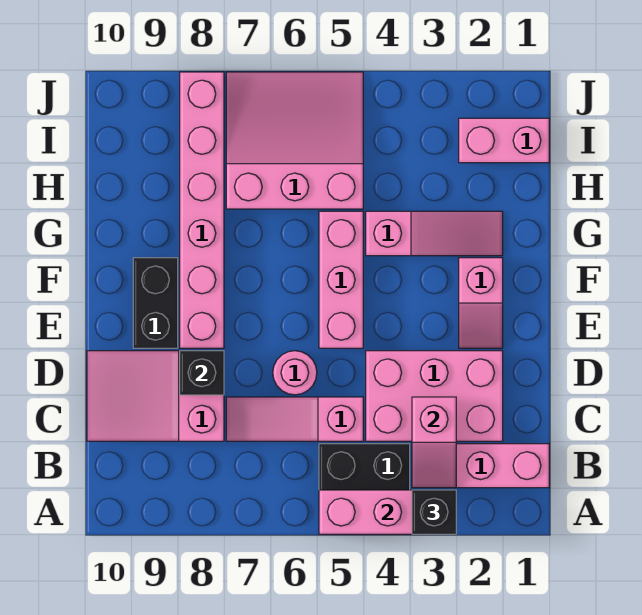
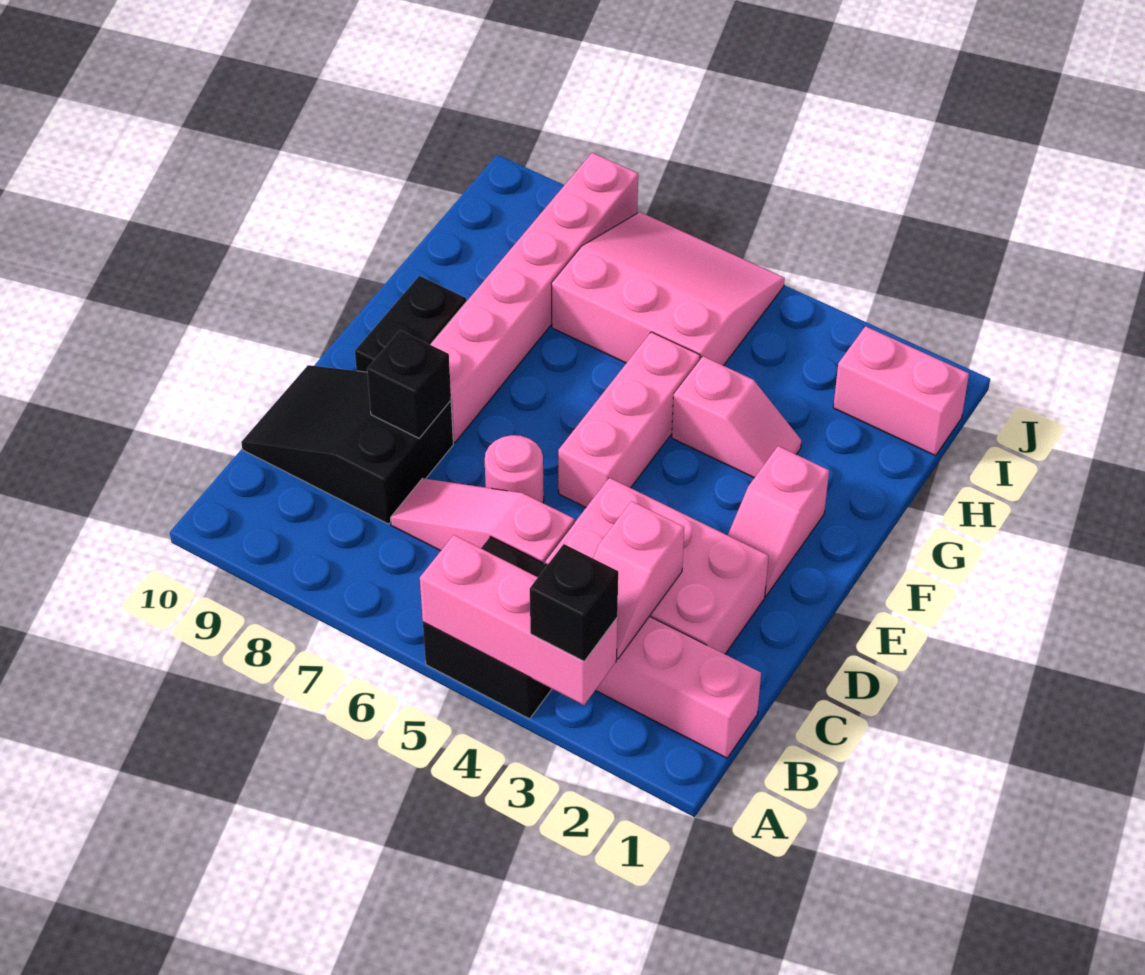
pink slope C8:D10 level 1 top 8 -> black slope C8:D10 level 1 top 8
pink slope G2:G4 level 1 top 4 -> pink slope G3:G4 level 1 top 4

